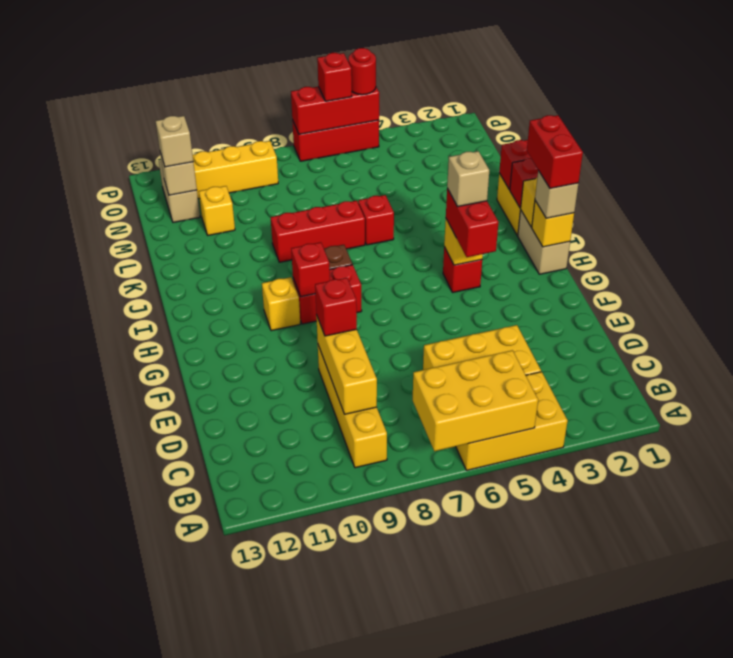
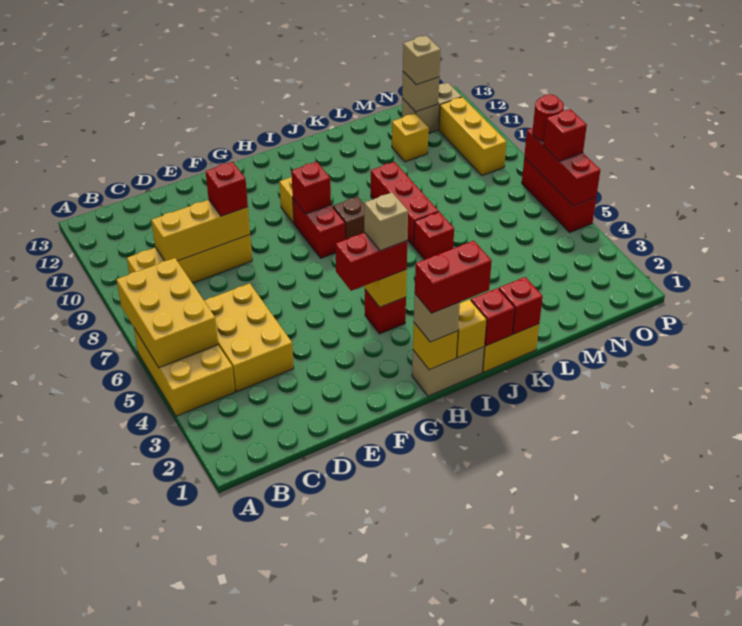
red round brick P5 level 3 -> red round brick P7 level 3

